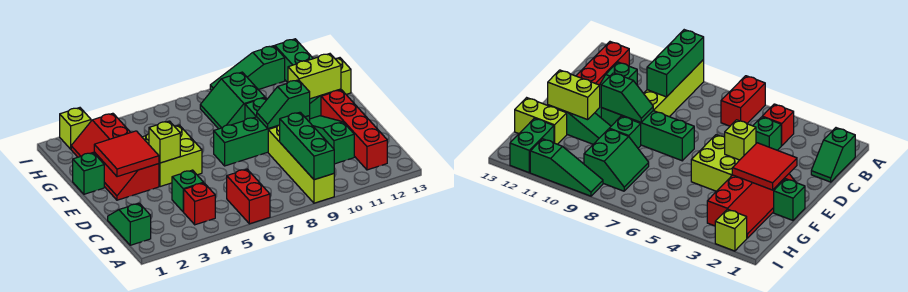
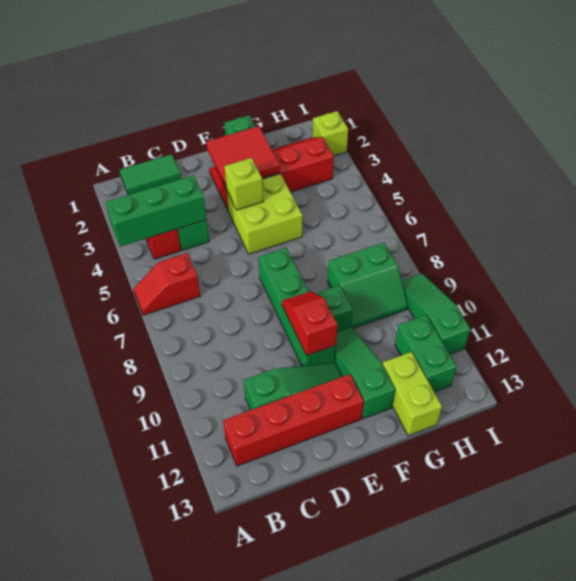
red brick A6:B6 level 1 -> red slope A6:B6 level 1 top B
lime brick A9:D9 level 1 -> none
green brick A9:C9 level 2 -> green brick A4:C4 level 2
green slope B1:C1 level 1 top B -> green tile B1:C1 level 1
green slope E9:E10 level 2 top 10 -> red slope E9:E10 level 2 top 10
lime brick F11:F12 level 2 -> none
green slope G8:H9 level 1 top 9 -> green slope G8:H9 level 1 top 8
green brick H12:I12 level 1 -> green brick H11:H12 level 1

